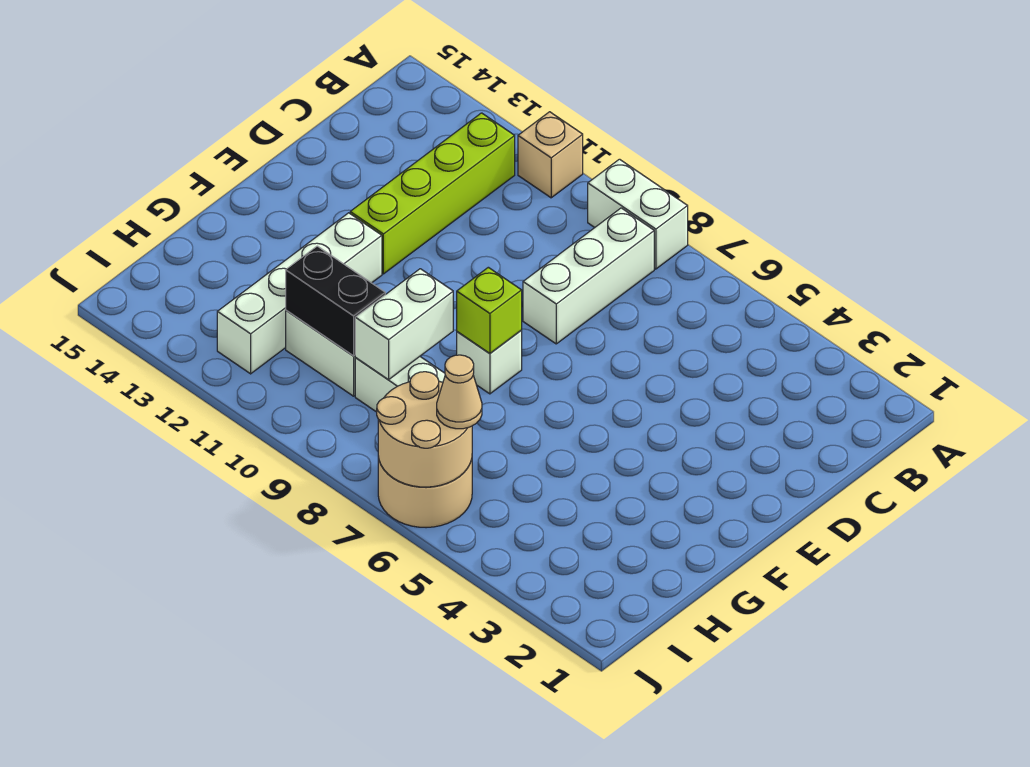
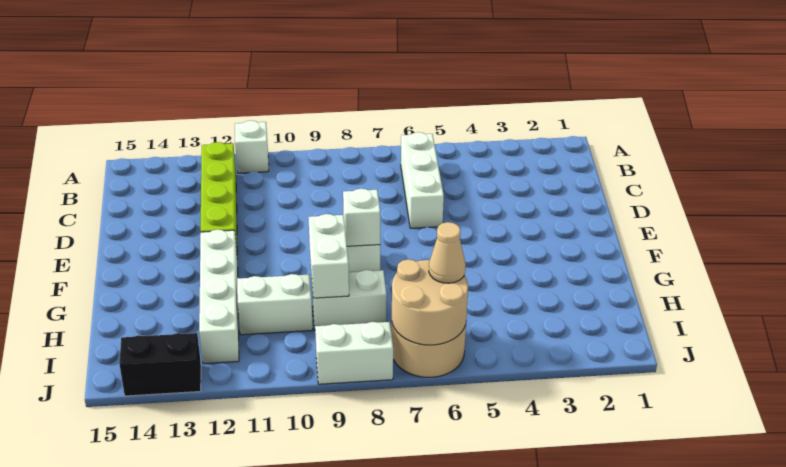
white brick A8:A9 level 1 -> white brick J8:J9 level 1
tan brick A11 level 1 -> white brick A11 level 1
white brick B8:D8 level 1 -> white brick B6:D6 level 1
lime brick F8 level 2 -> white brick F8 level 2
black brick H10:H11 level 2 -> black brick J13:J14 level 1

